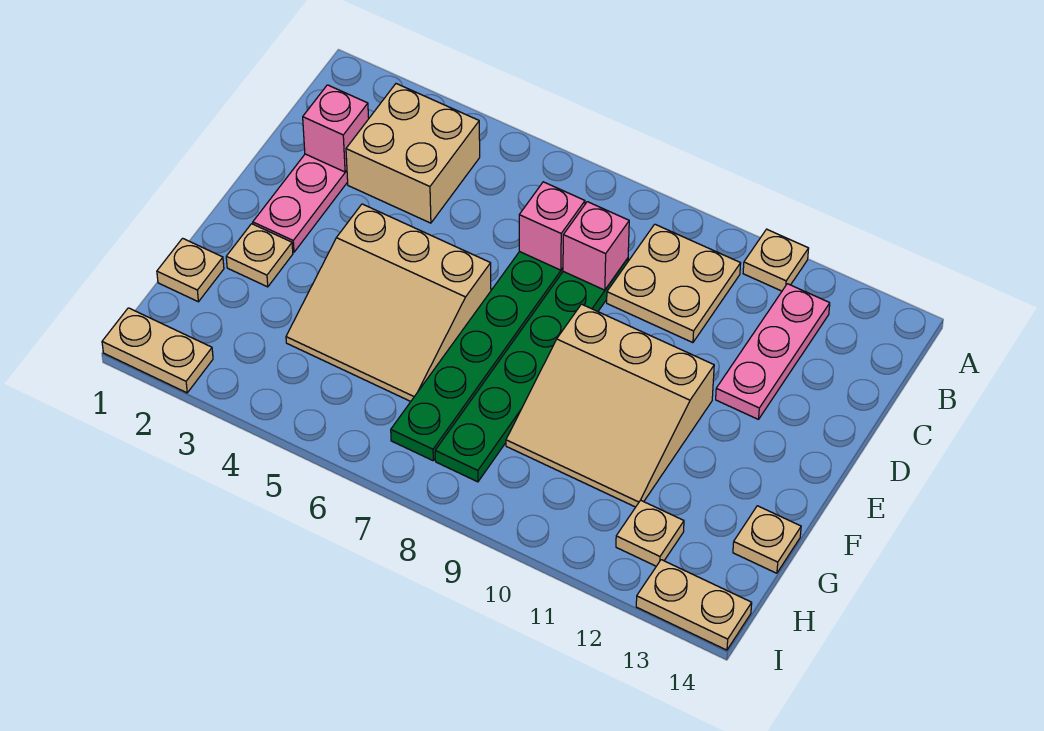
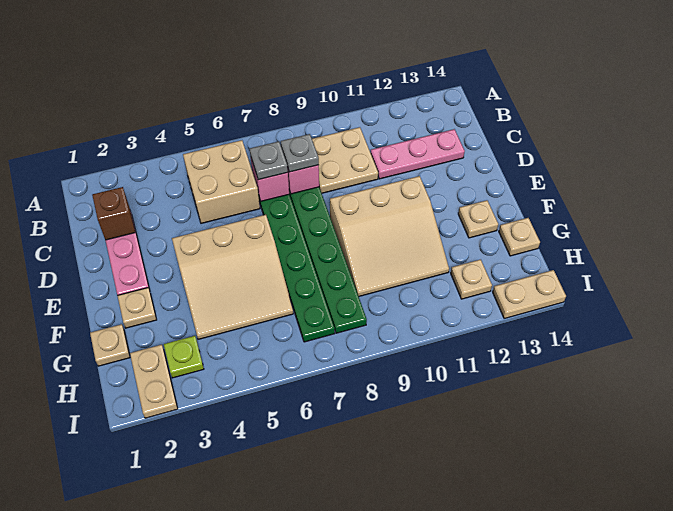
tan plate A11 level 1 -> tan plate F13 level 1
tan brick B3:C4 level 1 -> tan brick B5:C6 level 1
pink plate B12:D12 level 1 -> pink plate C11:C13 level 1
pink brick C2 level 2 -> brown brick C2 level 2
none -> grey plate C7 level 3
none -> grey plate C8 level 3
none -> lime plate H3 level 1
tan plate I1:I2 level 1 -> tan plate H2:I2 level 1

